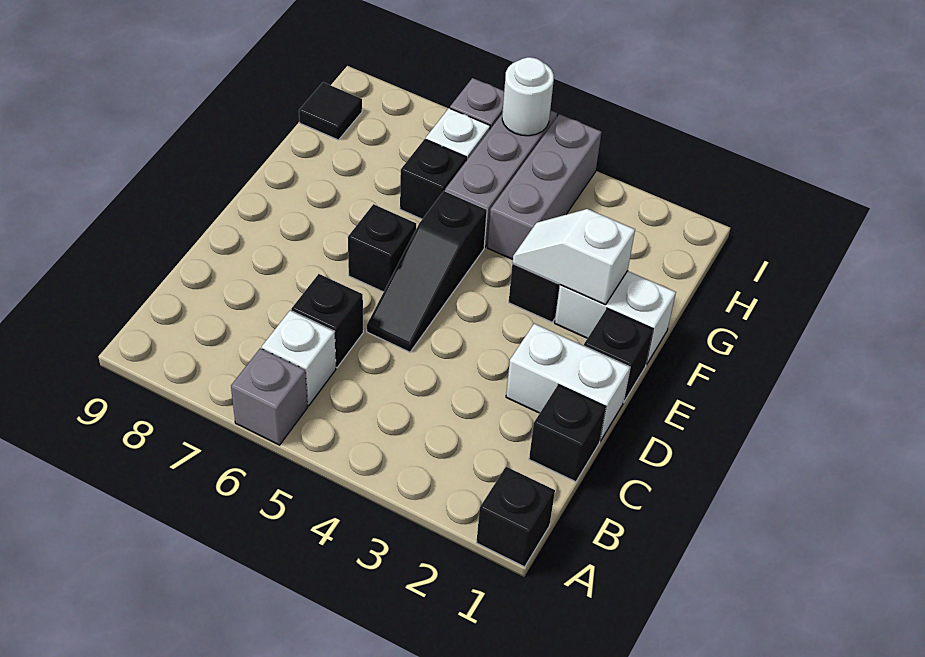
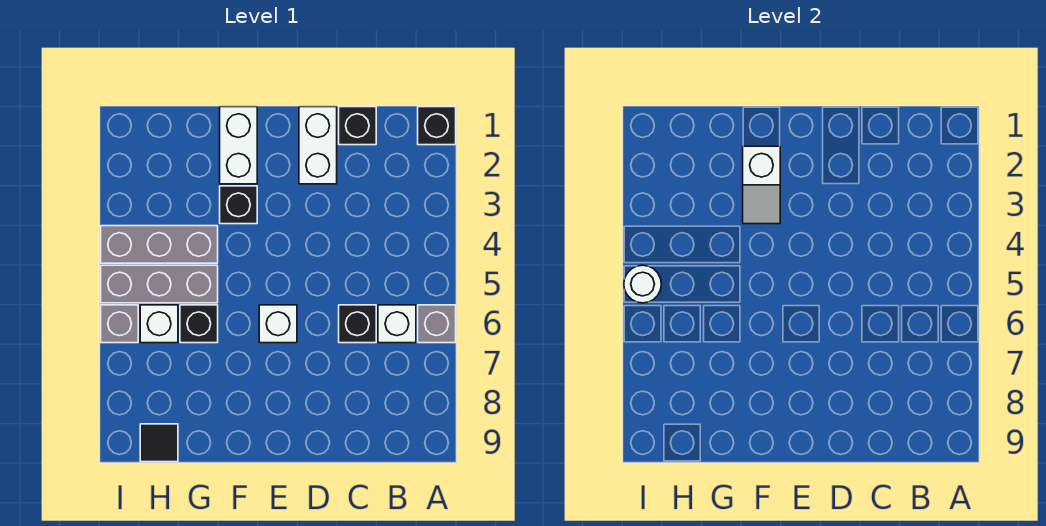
black slope D5:F5 level 1 top F -> none
black brick E1 level 1 -> none
black brick E6 level 1 -> white brick E6 level 1

